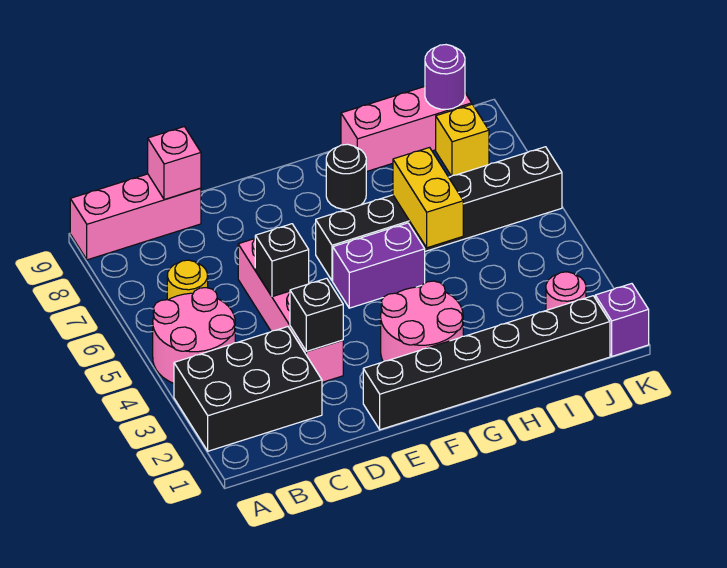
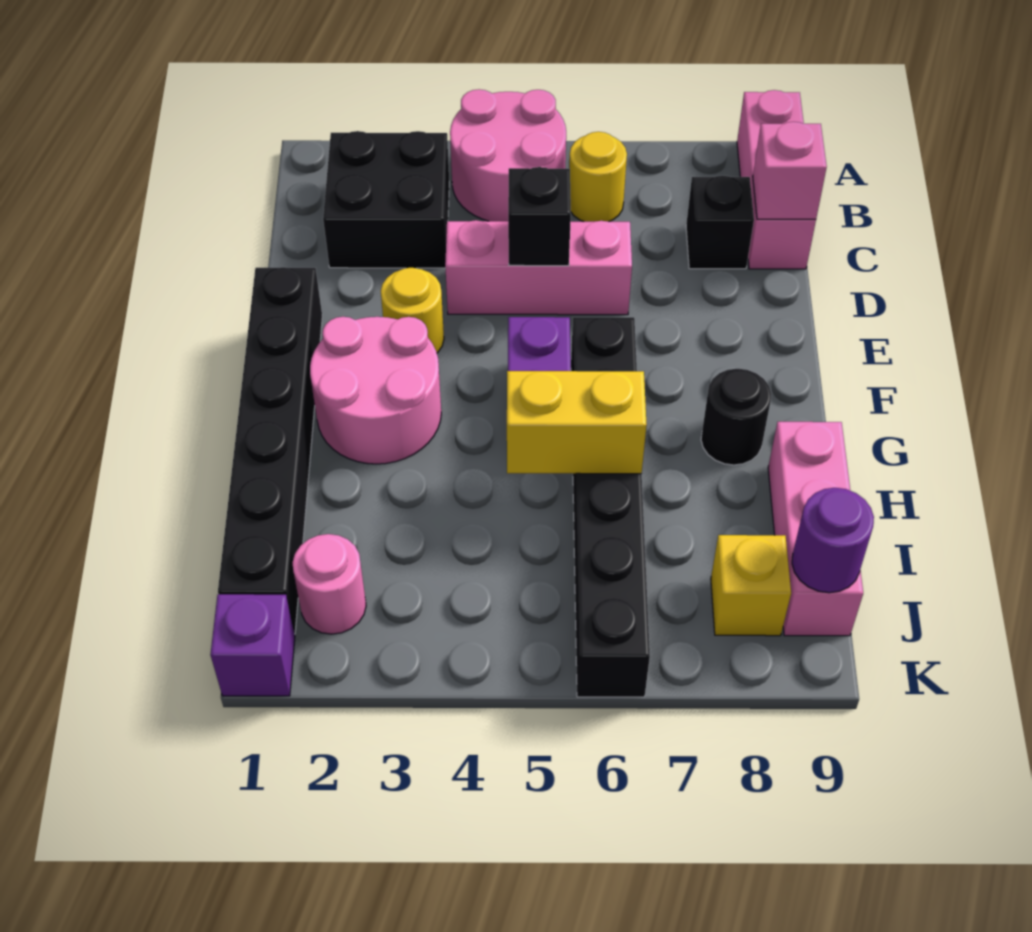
black brick A2:C3 level 1 -> black brick B2:C3 level 1
pink brick D3:D6 level 1 -> pink brick D4:D6 level 1
black brick D3 level 2 -> black brick C8 level 1
none -> yellow round brick E3 level 1

